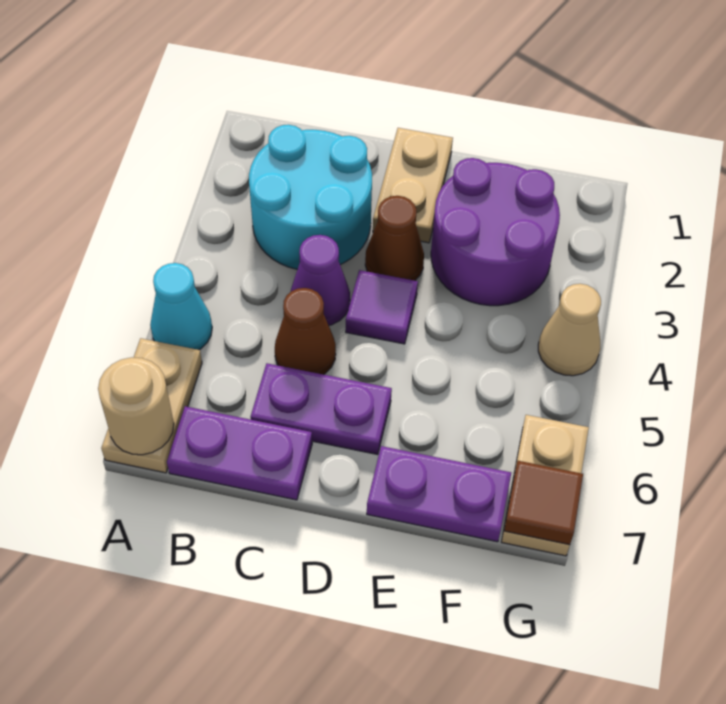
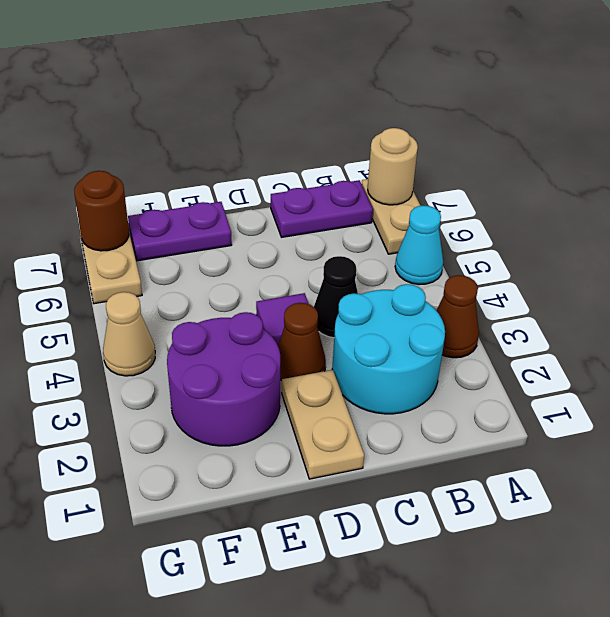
purple cone C4 level 1 -> black cone C4 level 1
brown cone C5 level 1 -> brown cone A3 level 1
purple plate C6:D6 level 1 -> none
brown tile G7 level 2 -> brown round brick G7 level 2

